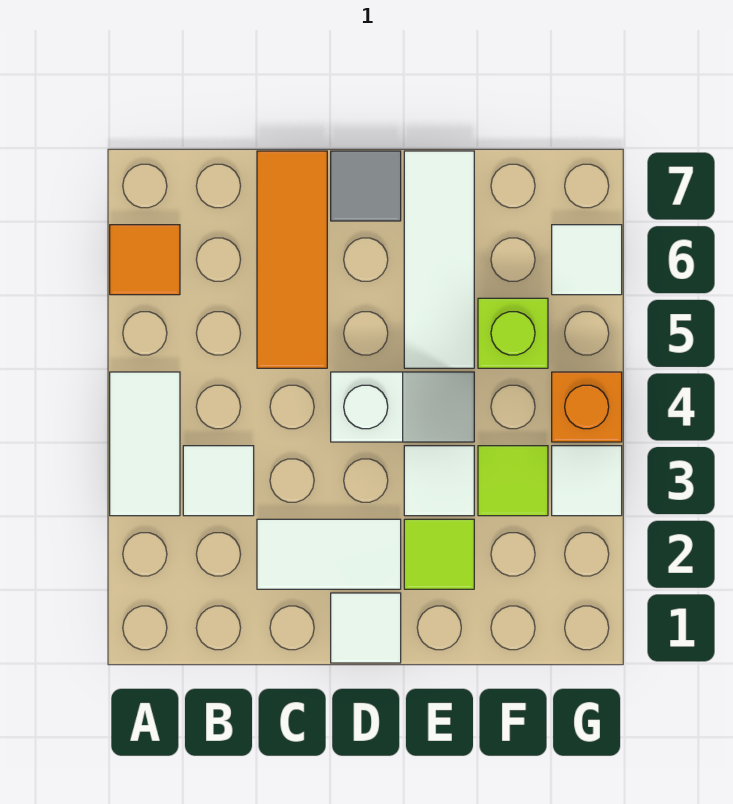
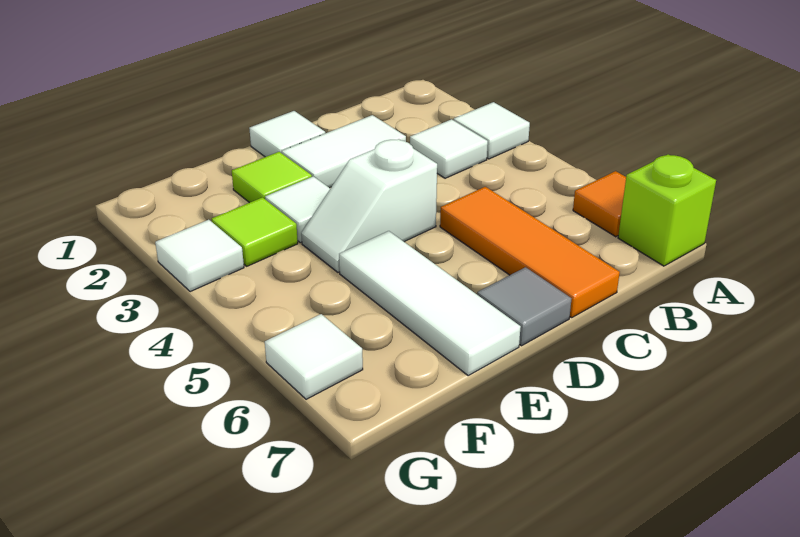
white tile A3:A4 level 1 -> white tile A3 level 1
lime brick F5 level 1 -> lime brick A7 level 1
orange brick G4 level 1 -> none

